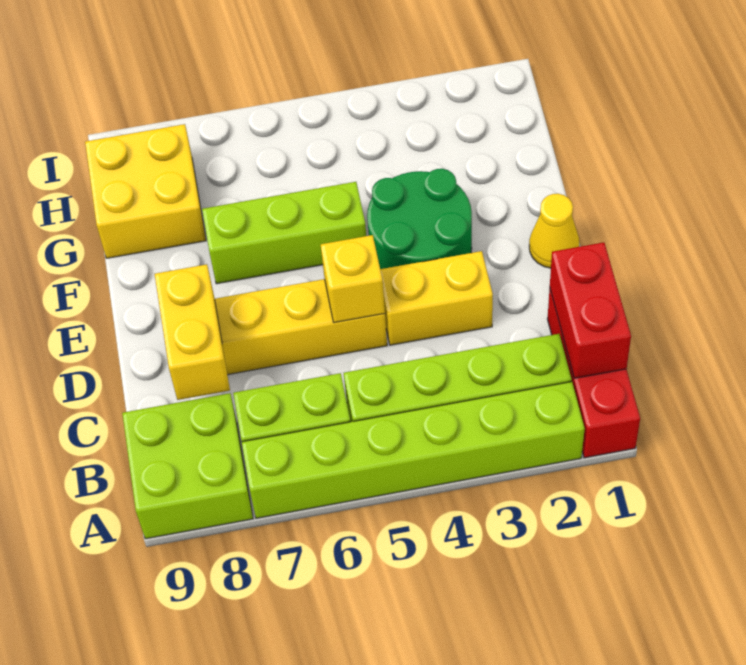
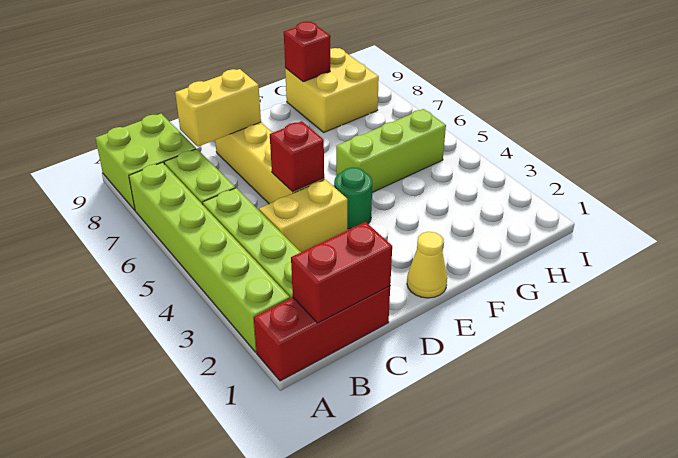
yellow brick D3:D4 level 1 -> yellow brick C4:D4 level 1
yellow brick D5 level 2 -> red brick D5 level 2
green round brick E3:F4 level 1 -> green round brick E4 level 1
lime brick F5:F7 level 1 -> lime brick F5:H5 level 1
none -> red brick G9 level 2

